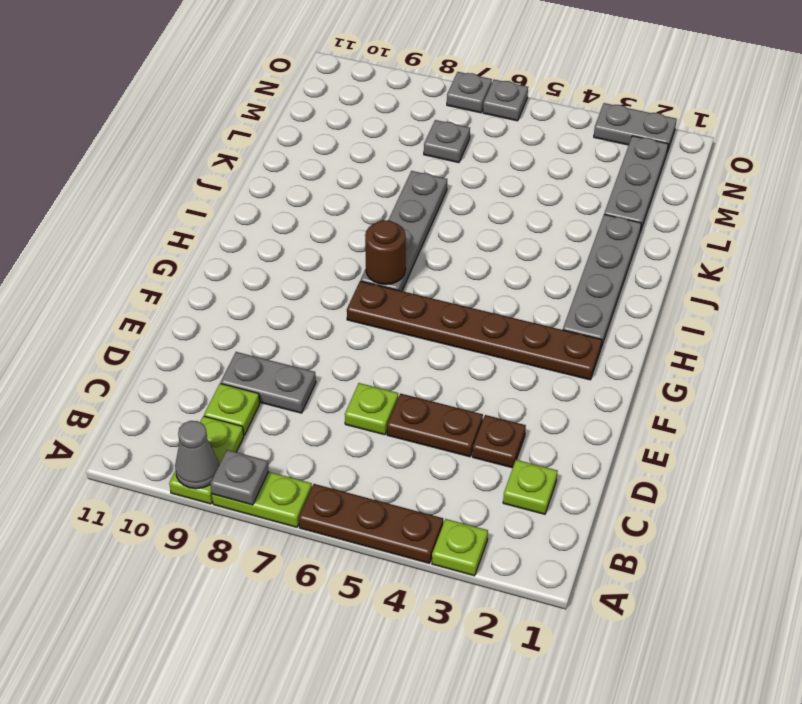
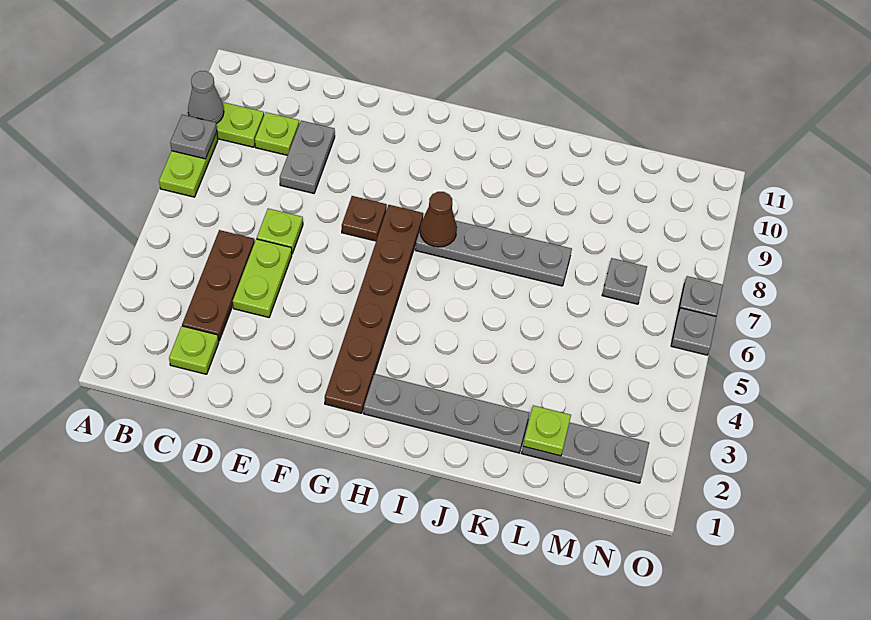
lime plate A3 level 1 -> lime plate L2 level 2
brown plate A4:A6 level 1 -> brown plate C3:C5 level 1
brown plate D3 level 1 -> brown plate F7 level 1
brown plate D4:D5 level 1 -> lime plate D4:D5 level 1
brown round brick H7 level 2 -> brown cone H7 level 2
grey plate O2:O3 level 1 -> none

